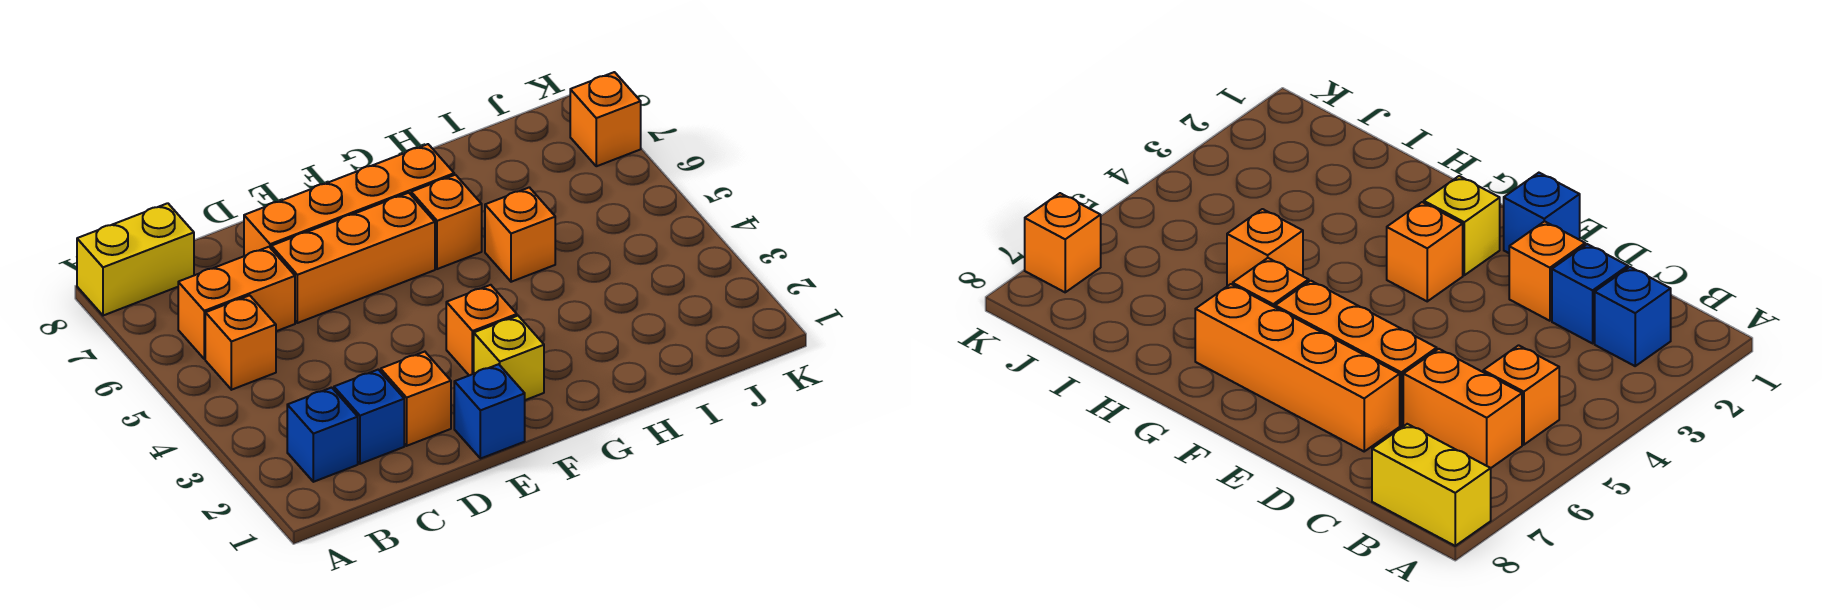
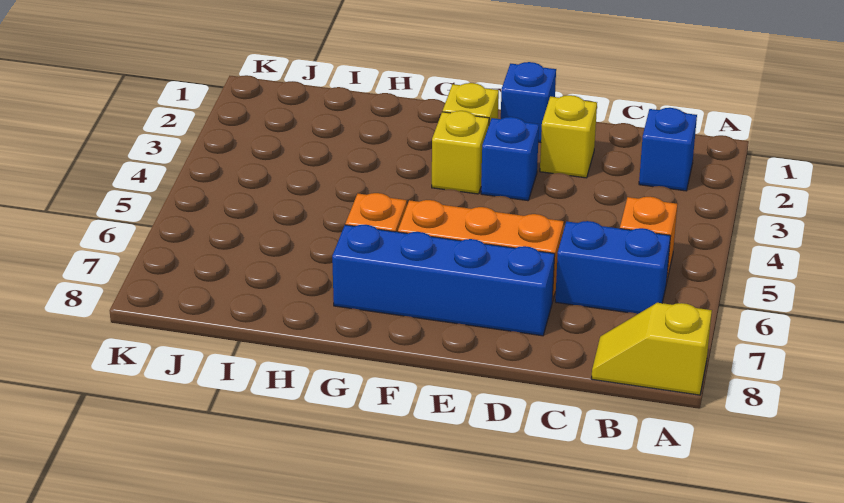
yellow brick A8:B8 level 1 -> yellow slope A8:B8 level 1 top A
orange brick B6:C6 level 1 -> blue brick B6:C6 level 1
blue brick C2 level 1 -> blue brick E3 level 1
orange brick D2 level 1 -> yellow brick D2 level 1
orange brick D7:G7 level 1 -> blue brick D7:G7 level 1
orange brick F3 level 1 -> yellow brick F3 level 1
orange brick H5 level 1 -> none
orange brick K7 level 1 -> none

